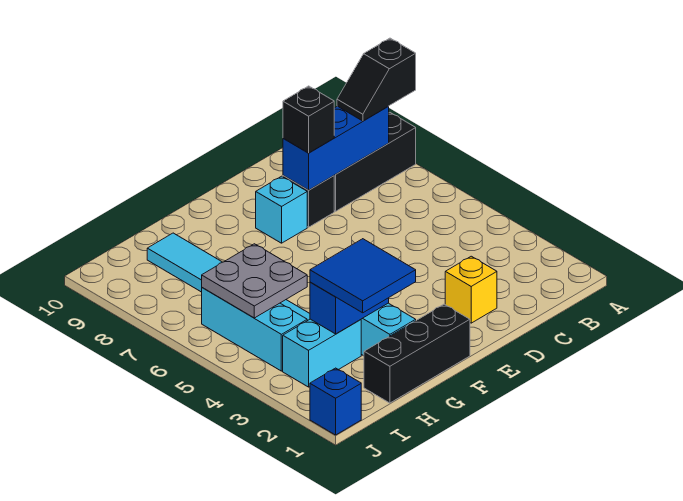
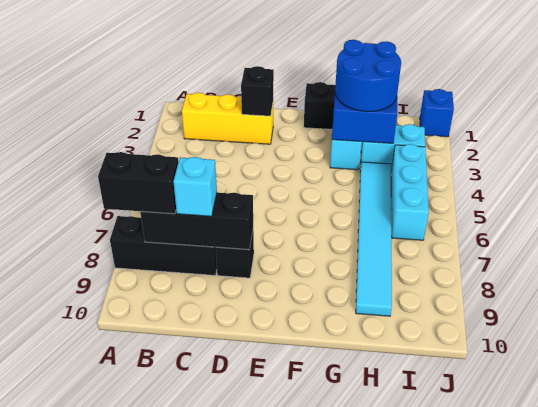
black slope A8:B8 level 3 top A -> black brick A8:B8 level 3
blue brick B8:D8 level 2 -> black brick B8:D8 level 2
yellow brick D2 level 1 -> yellow brick B2:D2 level 1
black brick D8 level 3 -> black brick D2 level 2
cyan brick E8 level 1 -> cyan brick C8 level 3
blue tile G2:H3 level 3 -> blue round brick G2:H3 level 3
grey plate H5:I6 level 2 -> none

